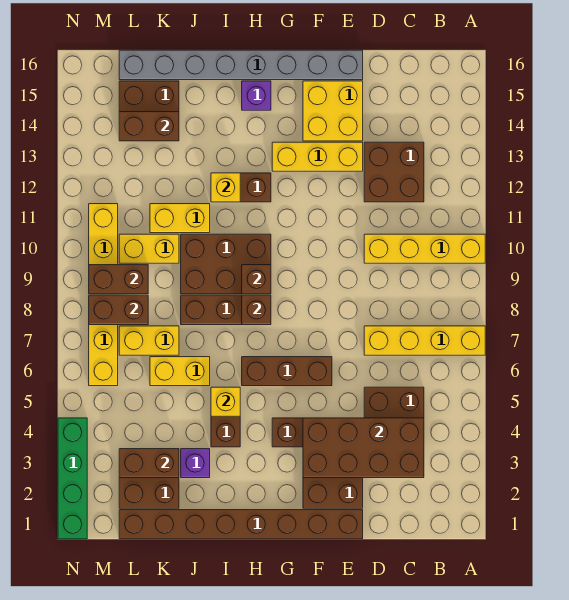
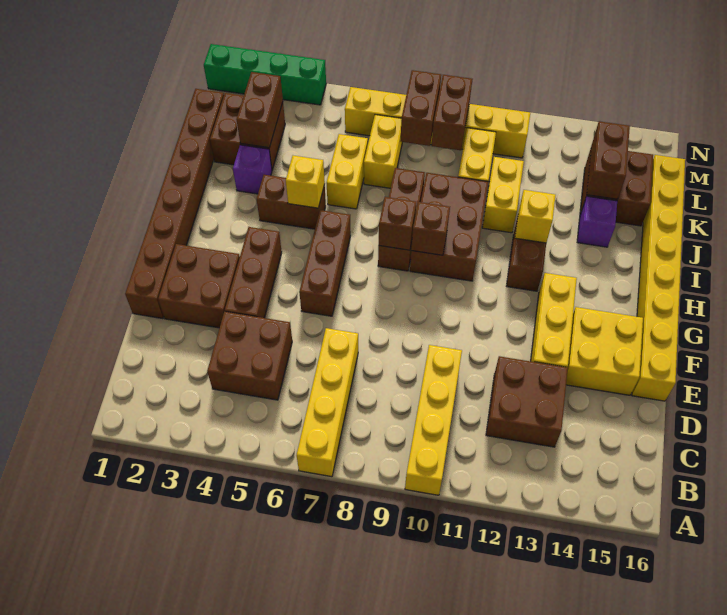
brown brick C3:F4 level 2 -> none
grey brick E16:L16 level 1 -> yellow brick E16:L16 level 1
purple brick H15 level 1 -> purple brick J14 level 1

